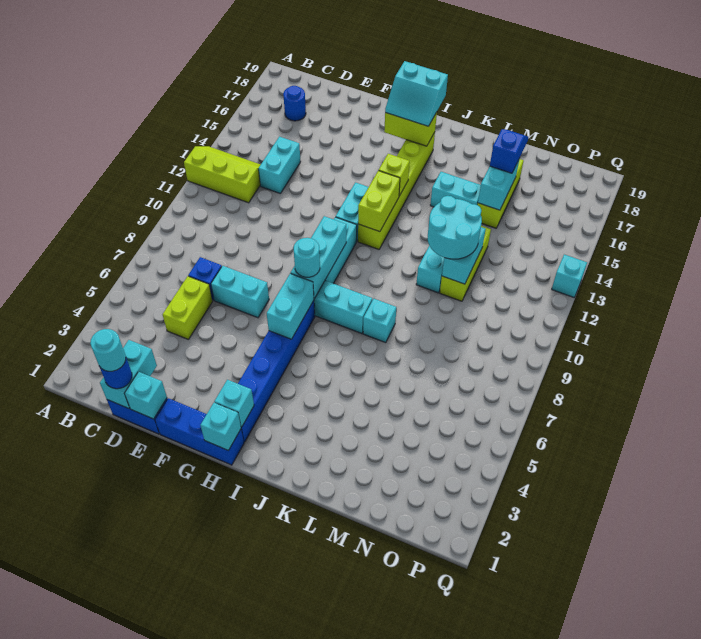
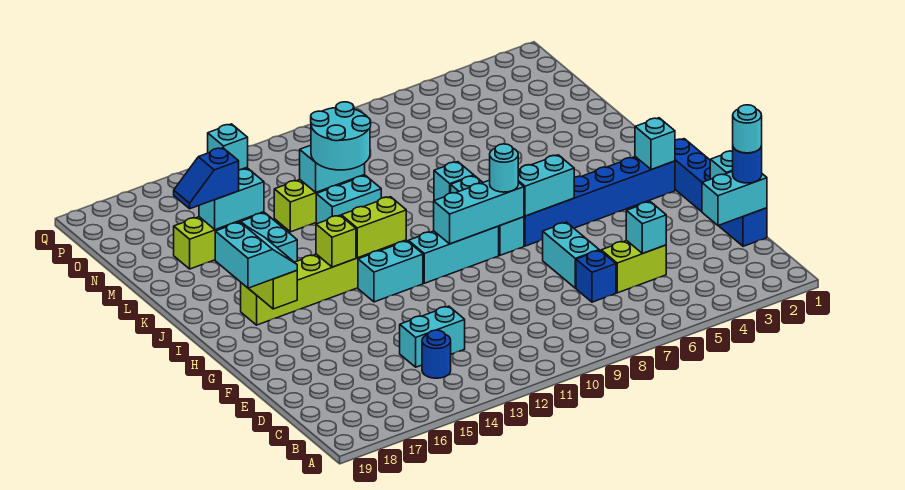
lime slope A12:C13 level 1 top 12 -> none
blue round brick C17 level 1 -> blue round brick C14 level 1
cyan brick H1 level 2 -> cyan brick D5 level 2

